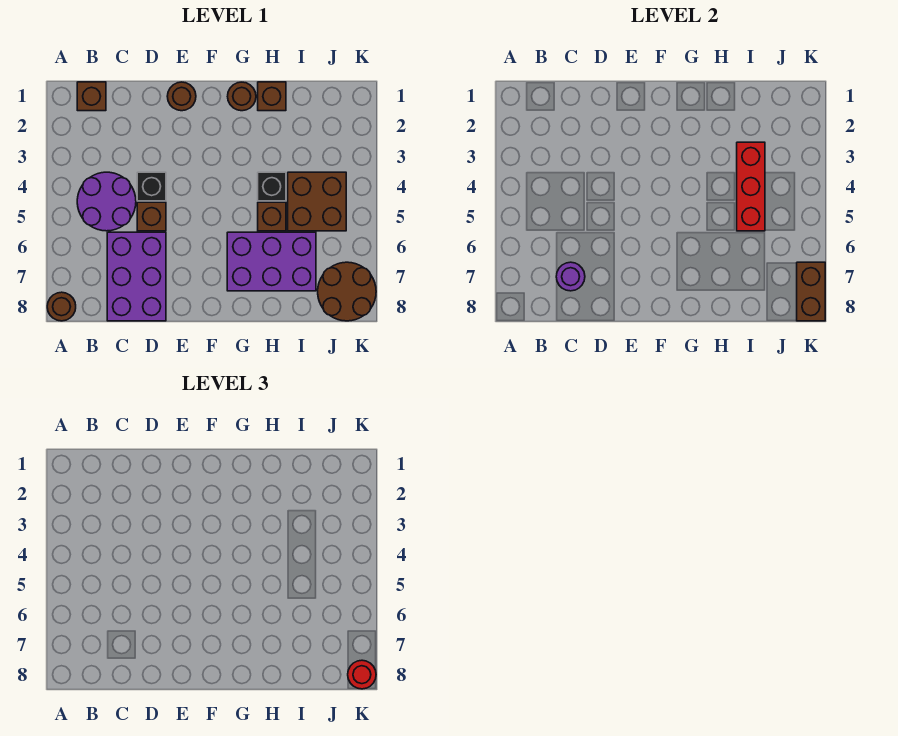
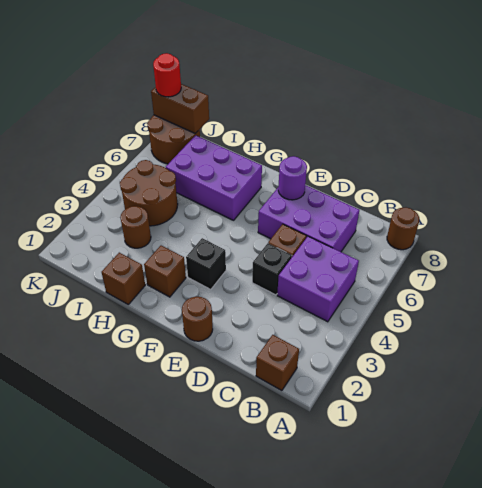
purple round brick B4:C5 level 1 -> purple brick B4:C5 level 1
purple brick C6:D8 level 1 -> purple brick C6:E7 level 1
purple round brick C7 level 2 -> purple round brick E7 level 2
brown round brick G1 level 1 -> brown round brick I3 level 1
black brick H4 level 1 -> black brick F3 level 1
brown brick H5 level 1 -> brown brick G2 level 1
red brick I3:I5 level 2 -> none
brown brick I4:J5 level 1 -> brown round brick I4:J5 level 1
brown brick K7:K8 level 2 -> brown brick J8:K8 level 2

